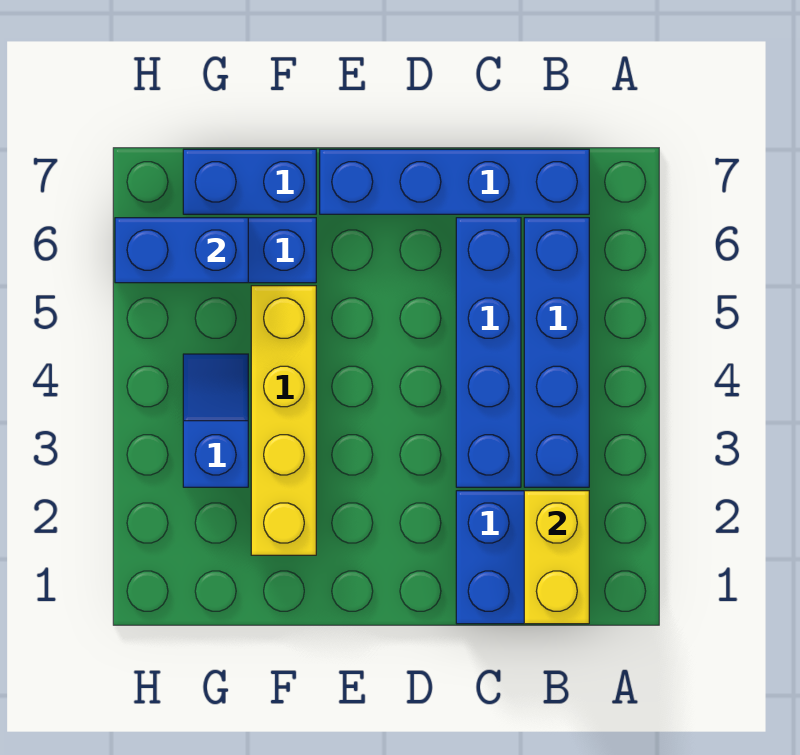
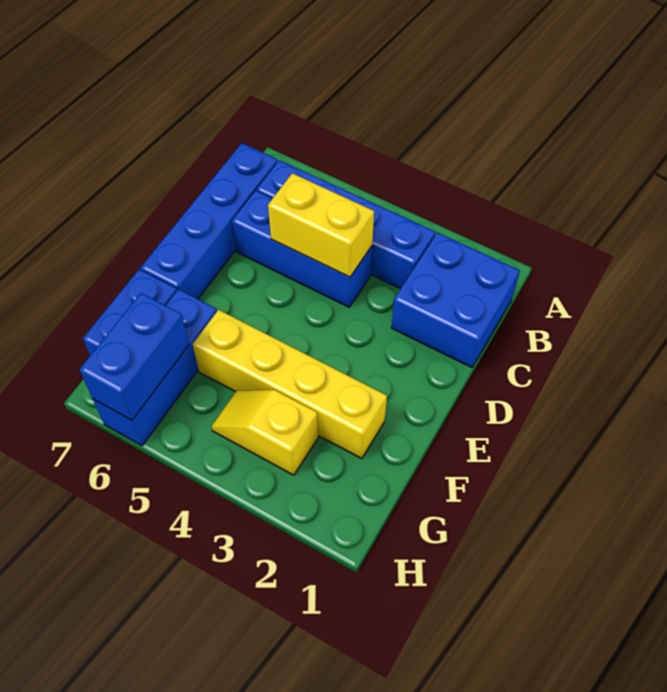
yellow brick B1:B2 level 2 -> yellow brick C4:C5 level 2
blue brick C3:C6 level 1 -> blue brick C4:C6 level 1
blue slope G3:G4 level 1 top 3 -> yellow slope G3:G4 level 1 top 3

